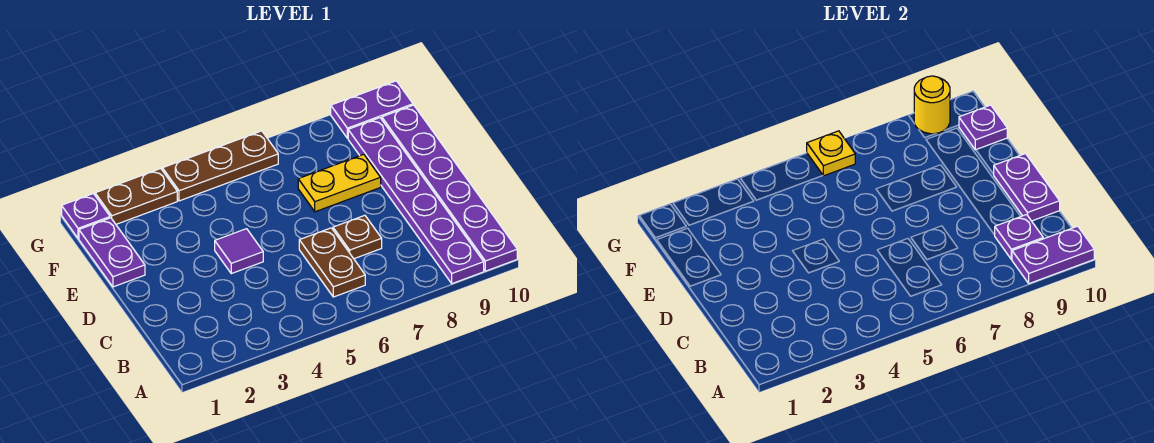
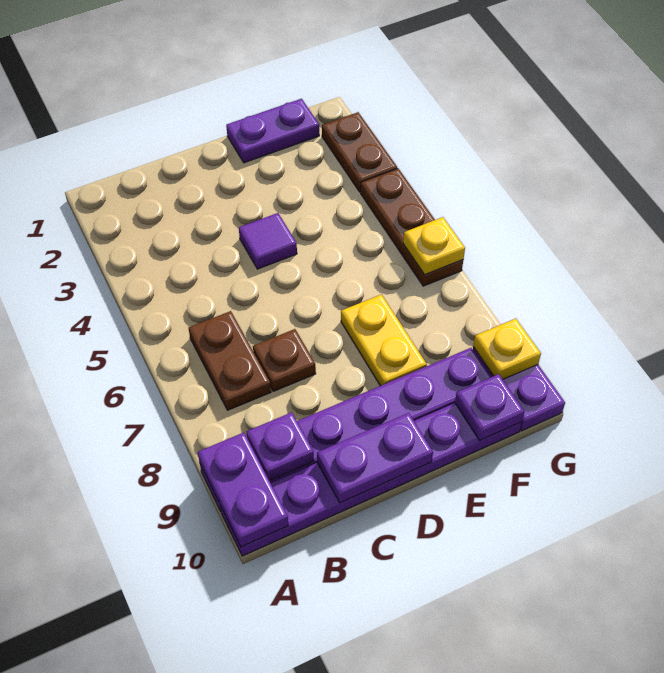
brown plate B6:C6 level 1 -> brown plate B6:B7 level 1
purple plate G1 level 1 -> none
yellow round brick G9 level 2 -> yellow plate G9 level 2

